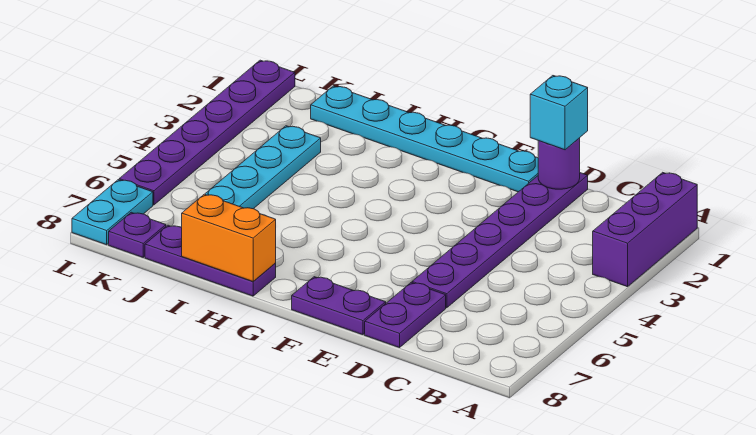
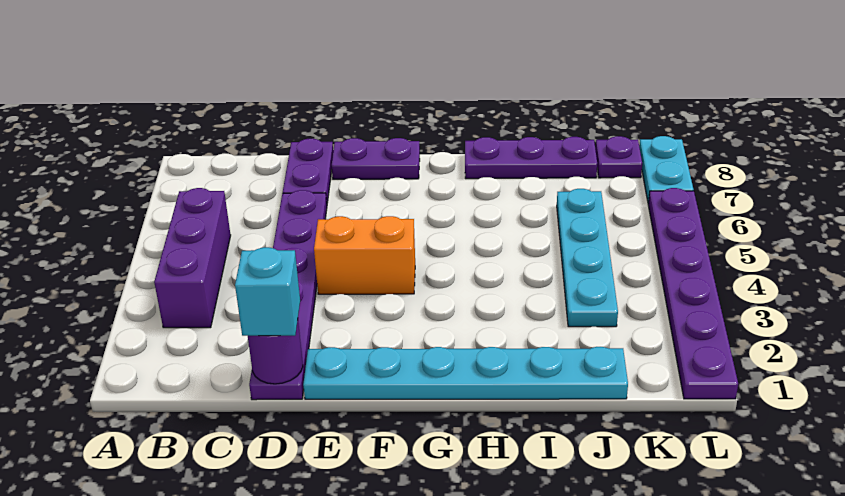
purple brick A1:A3 level 1 -> purple brick B3:B5 level 1
orange brick H8:I8 level 2 -> orange brick E4:F4 level 1

